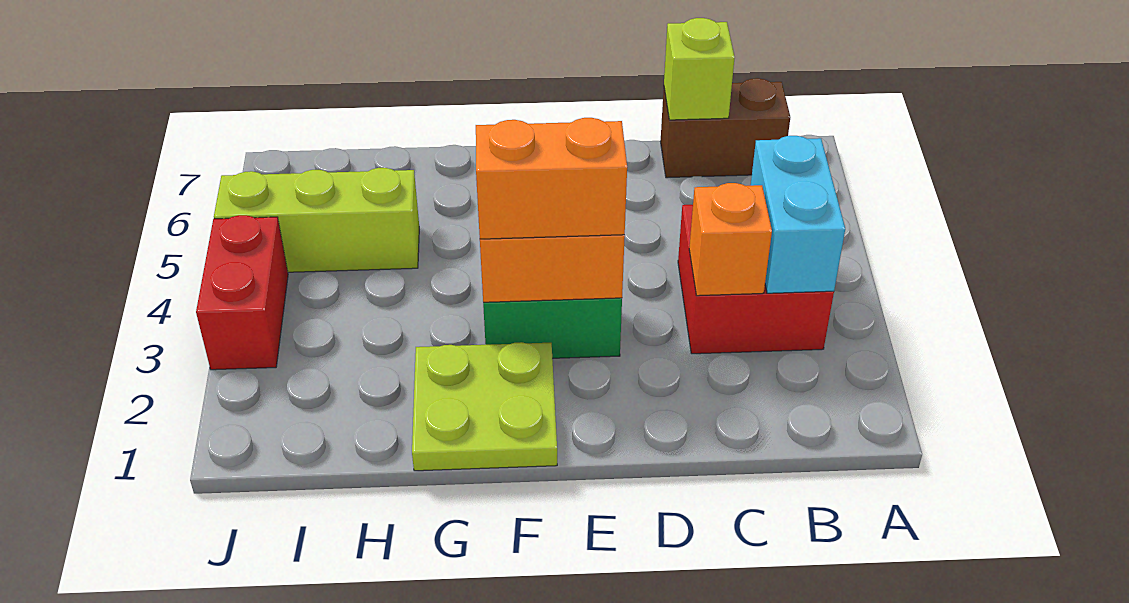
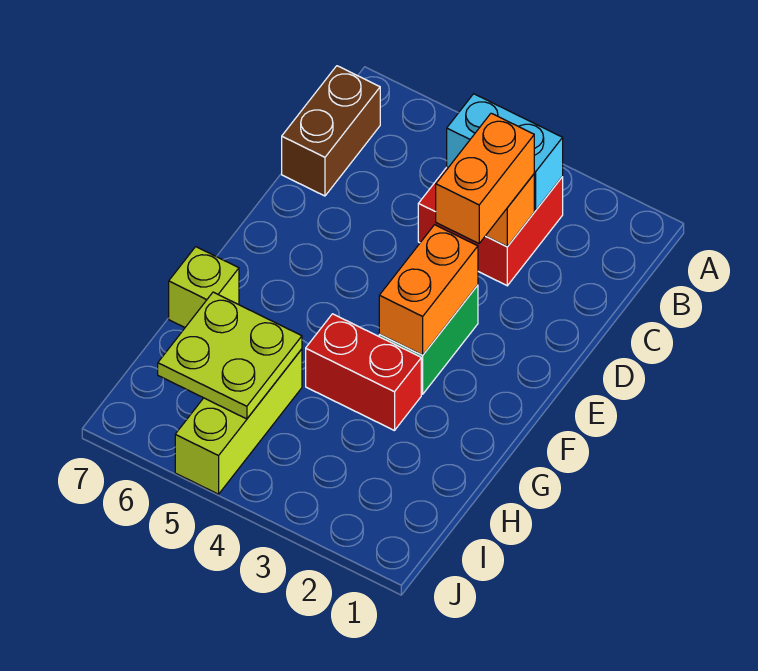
lime brick C7 level 2 -> lime brick G7 level 1
orange brick E3:F3 level 3 -> orange brick C3:D3 level 3
lime plate F1:G2 level 1 -> lime plate H5:I6 level 2
red brick J3:J4 level 1 -> red brick G3:G4 level 1

